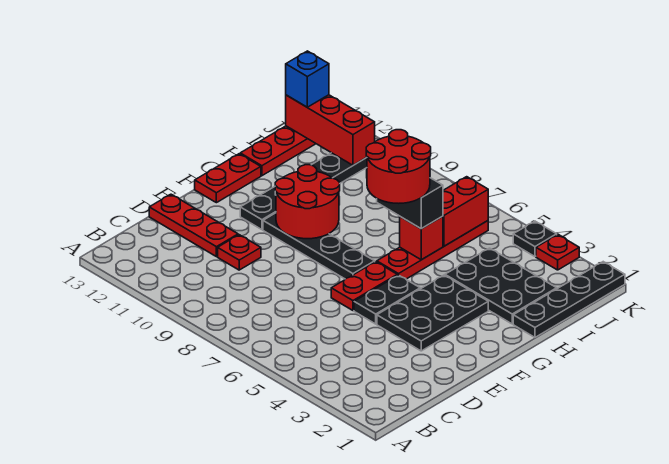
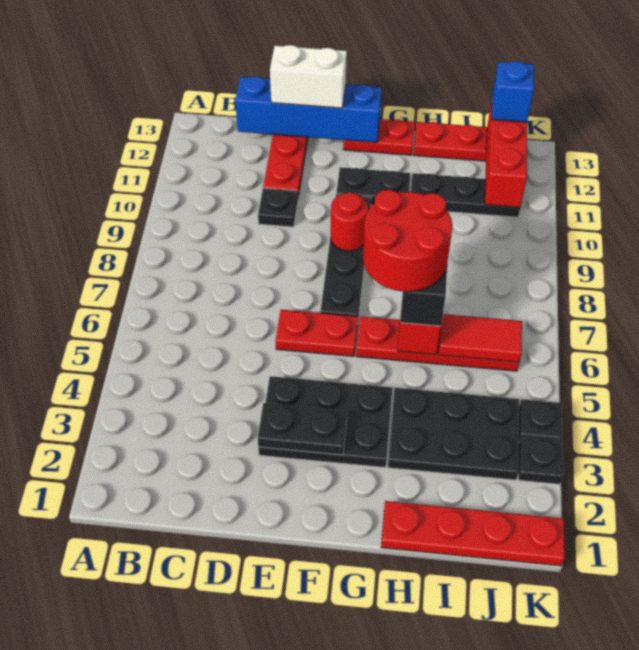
none -> blue brick C13:F13 level 2
red plate D10 level 1 -> black plate D10 level 1
none -> white brick D13:E13 level 3
black plate E5:F5 level 1 -> black plate E3:F3 level 2
red round brick F9:G10 level 2 -> red round brick F9 level 2
black plate H1:K1 level 1 -> red plate H1:K1 level 1
black plate H2:I4 level 1 -> black plate H3:J4 level 1
red brick I6:J6 level 2 -> red tile I6:J6 level 2
red plate K3 level 1 -> black plate K3 level 1

